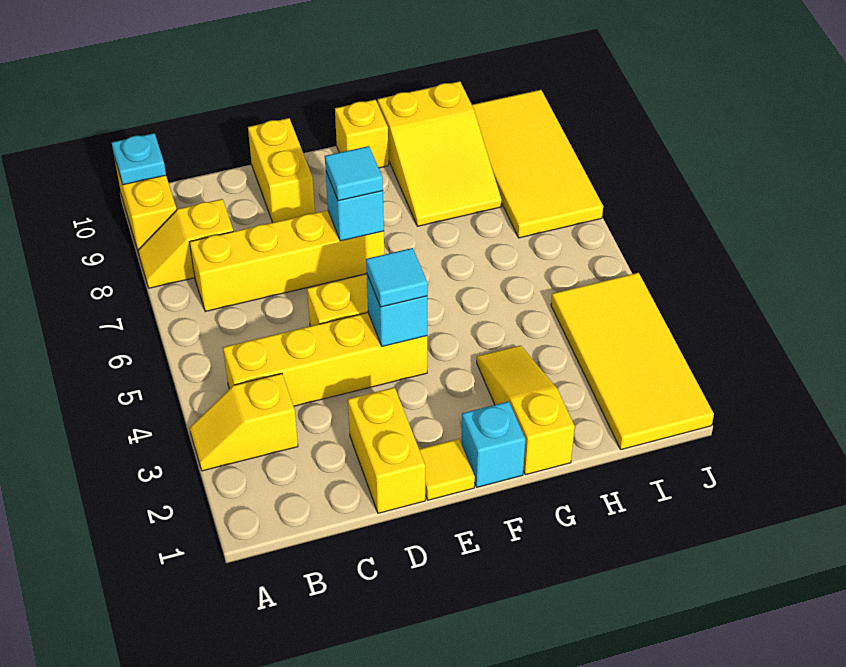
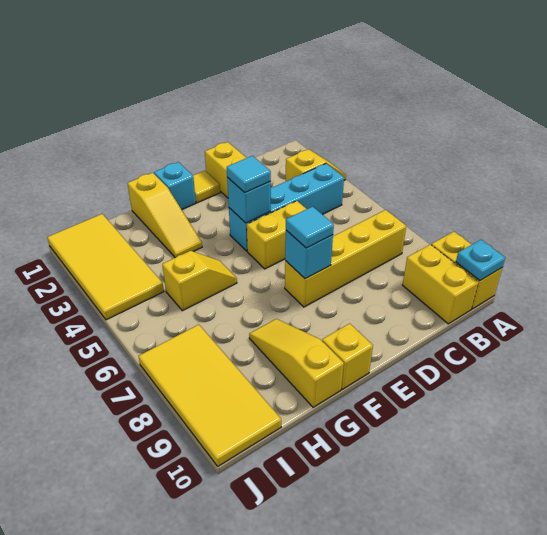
yellow slope A8:B8 level 1 top B -> yellow slope G5:H5 level 1 top H
yellow brick B4:E4 level 1 -> cyan brick B4:E4 level 1
yellow brick D9:D10 level 1 -> yellow brick B9:B10 level 1
yellow slope G8:H10 level 1 top 10 -> yellow slope G8:G10 level 1 top 10

